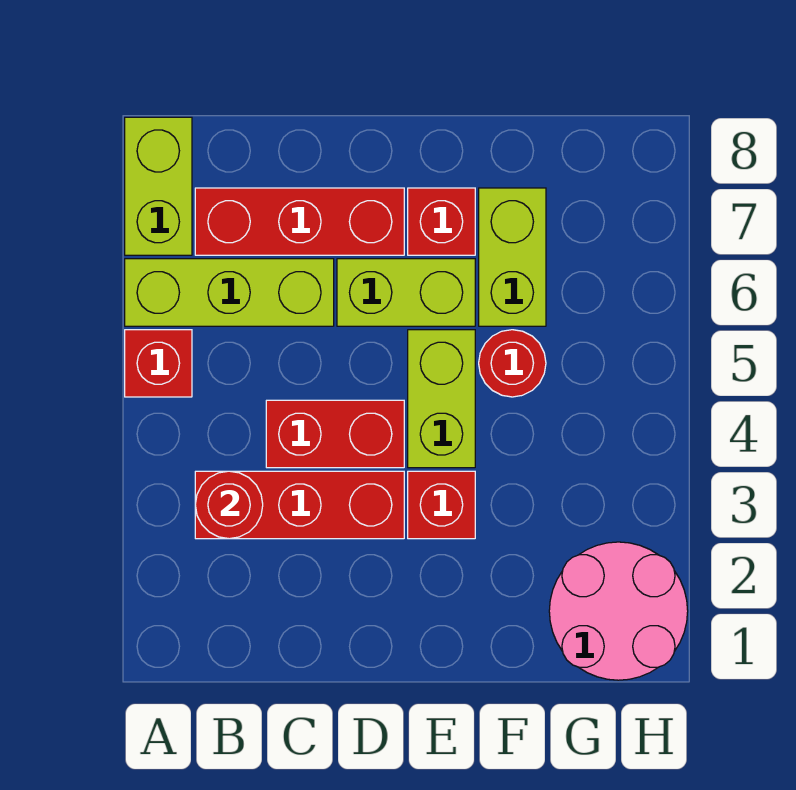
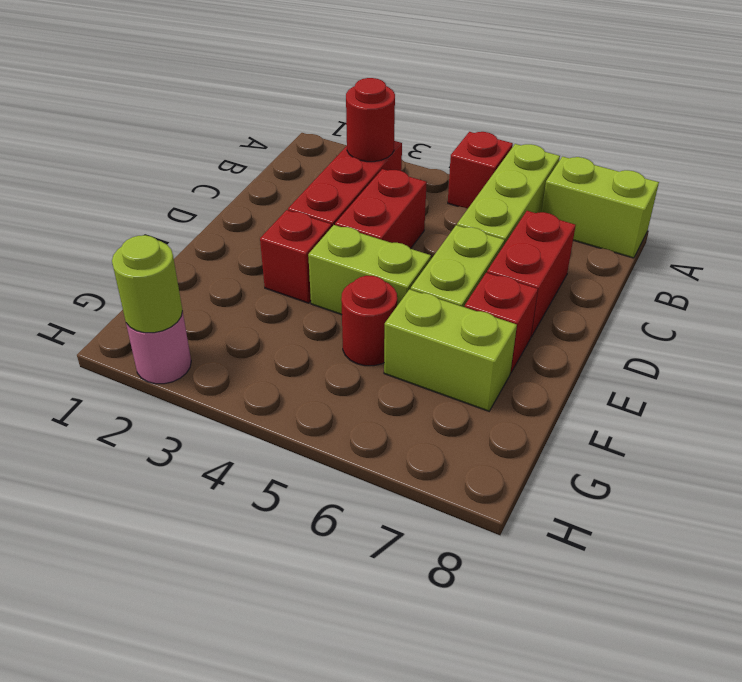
red brick B7:D7 level 1 -> red brick C7:D7 level 1
pink round brick G1:H2 level 1 -> pink round brick H2 level 1
none -> lime round brick H2 level 2

